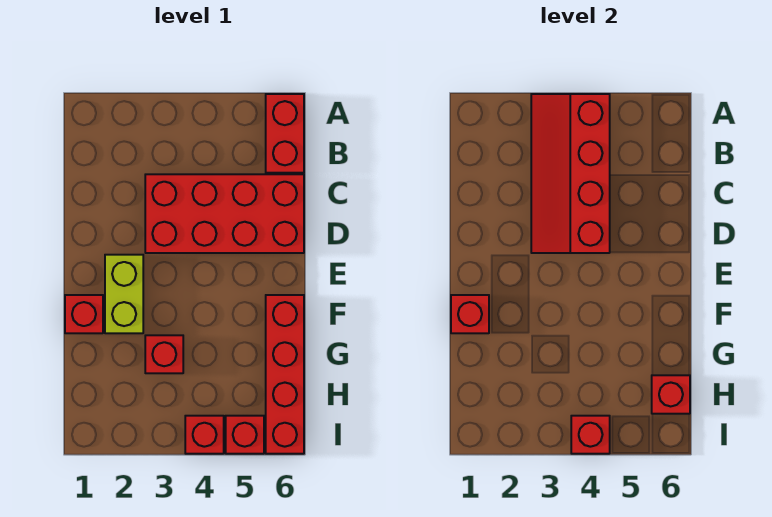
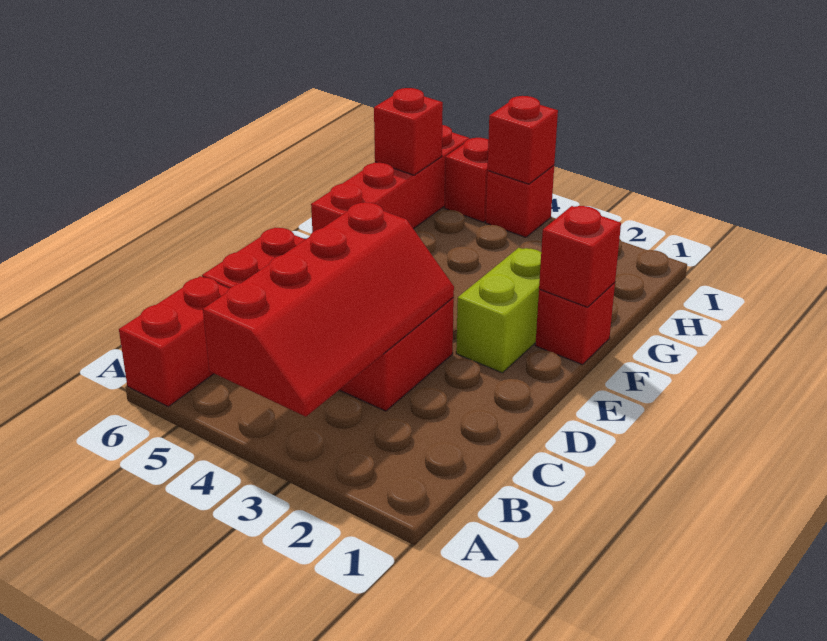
red brick G3 level 1 -> none

